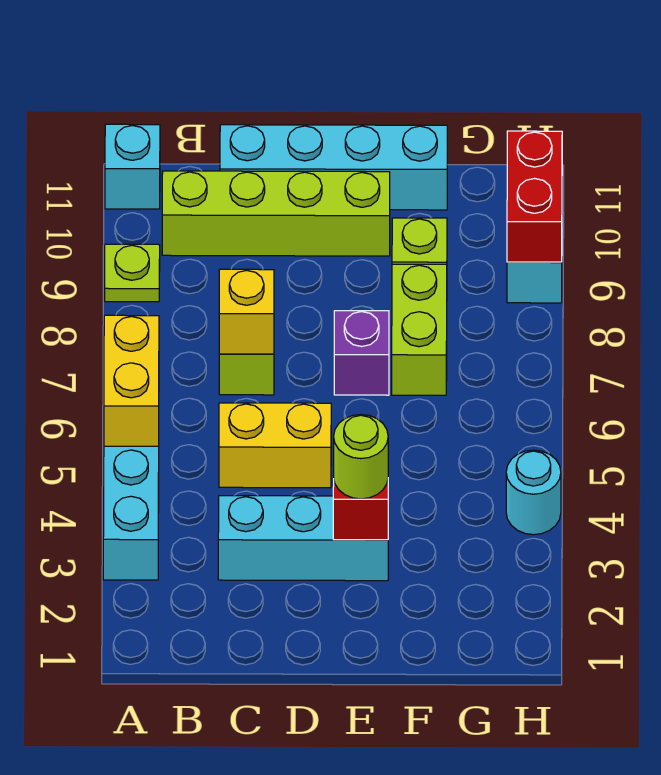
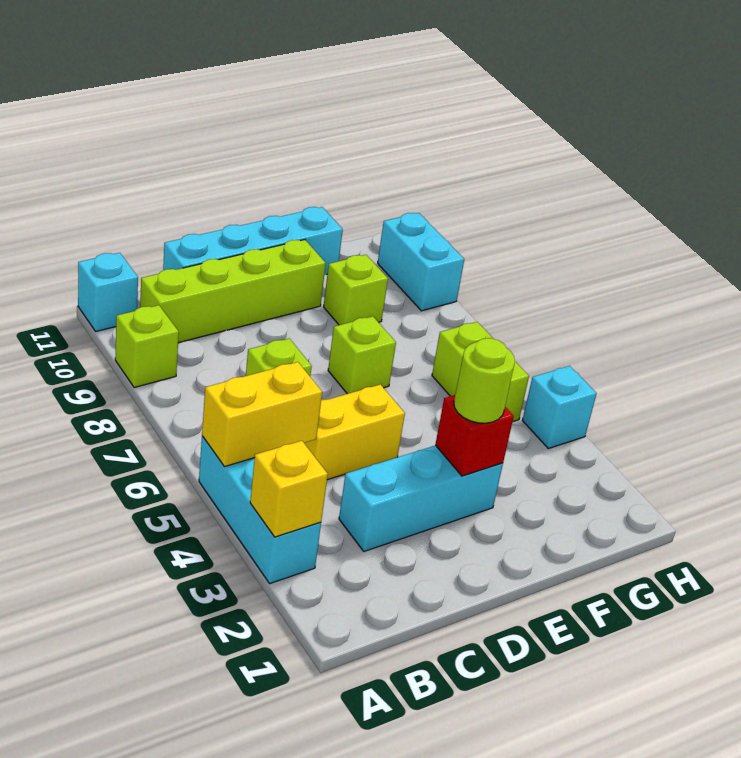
yellow brick A5:A6 level 2 -> yellow brick A5:B5 level 2
lime plate A9 level 1 -> lime brick A9 level 1
yellow brick C7 level 2 -> yellow brick A3 level 2
purple brick E7 level 1 -> lime brick E7 level 1
lime brick F7:F8 level 1 -> lime brick G5:G6 level 1
cyan round brick H4 level 1 -> cyan brick H4 level 1
red brick H9:H10 level 2 -> none

